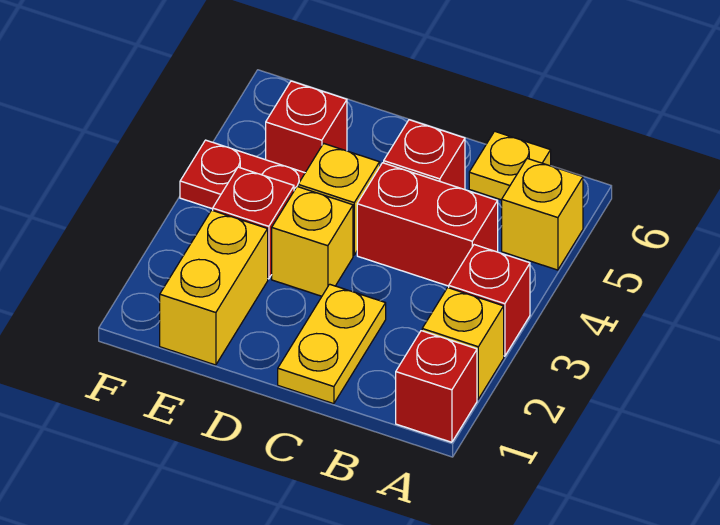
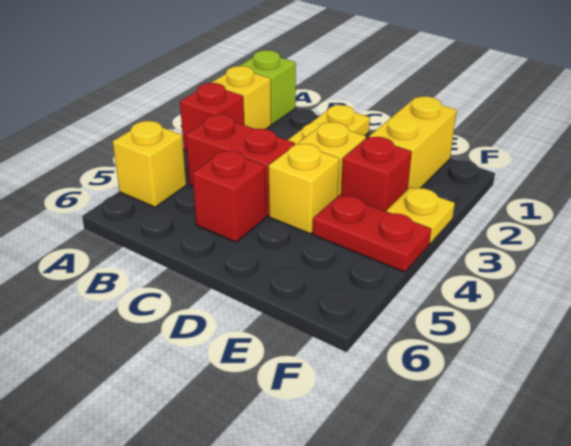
red brick A1 level 1 -> lime brick A1 level 1
yellow plate B6 level 1 -> yellow plate F3 level 1
red brick E5 level 1 -> none

